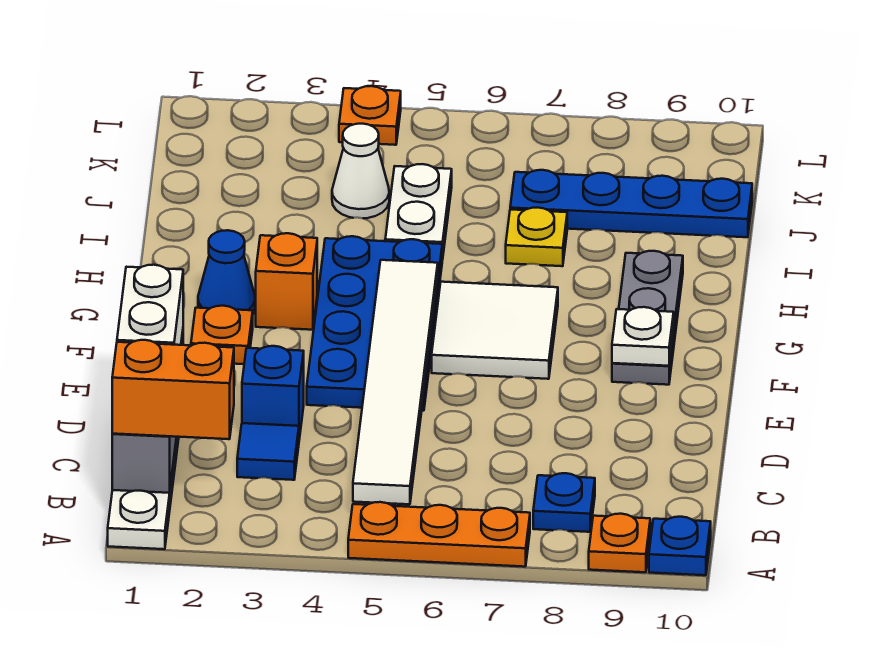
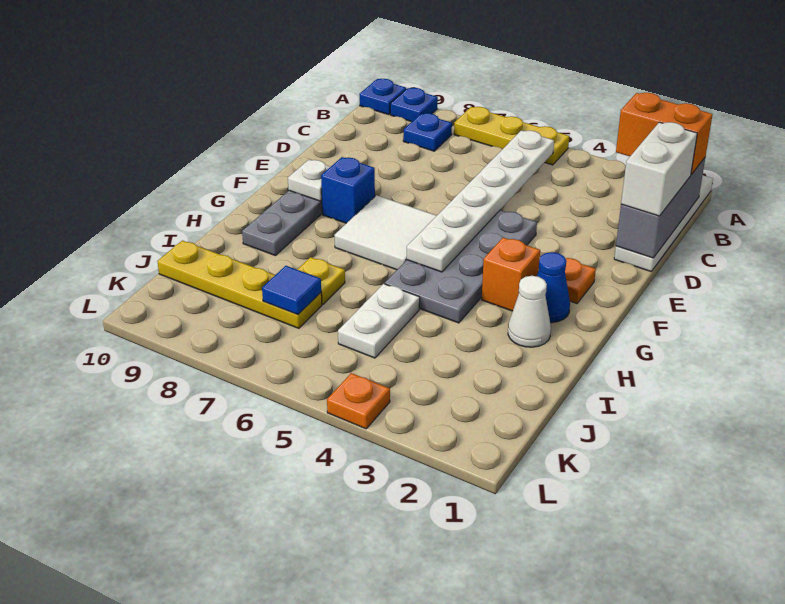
orange plate A5:A7 level 1 -> yellow plate A5:A7 level 1
orange plate A9 level 1 -> blue plate A9 level 1
white tile B5:G5 level 2 -> white plate B5:G5 level 2
blue tile C3 level 1 -> blue tile J7 level 2
blue brick D3 level 1 -> blue brick F8 level 1
blue plate E4:H5 level 1 -> grey plate E4:H5 level 1
white cone J4 level 1 -> white cone H2 level 1
blue plate J7:J10 level 1 -> yellow plate J7:J10 level 1

